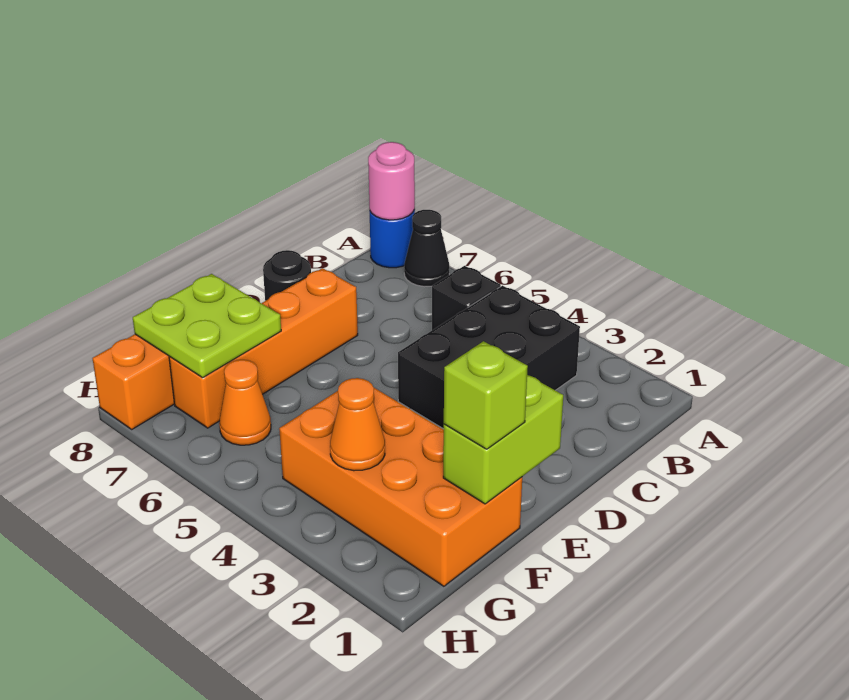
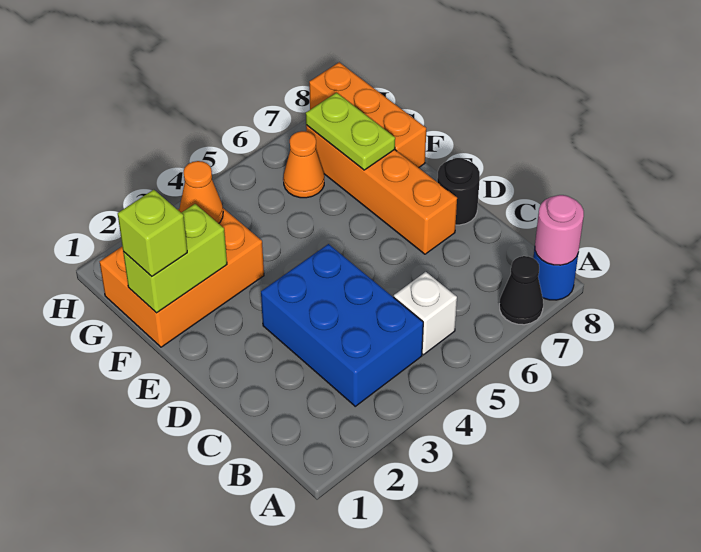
black brick B3:D4 level 1 -> blue brick B3:D4 level 1
black brick B5 level 1 -> white brick B5 level 1
lime brick E1:F1 level 2 -> lime brick F1:F2 level 2
orange brick F1:G4 level 1 -> orange brick F1:G3 level 1
lime plate F7:G8 level 2 -> lime plate F7:G7 level 2

